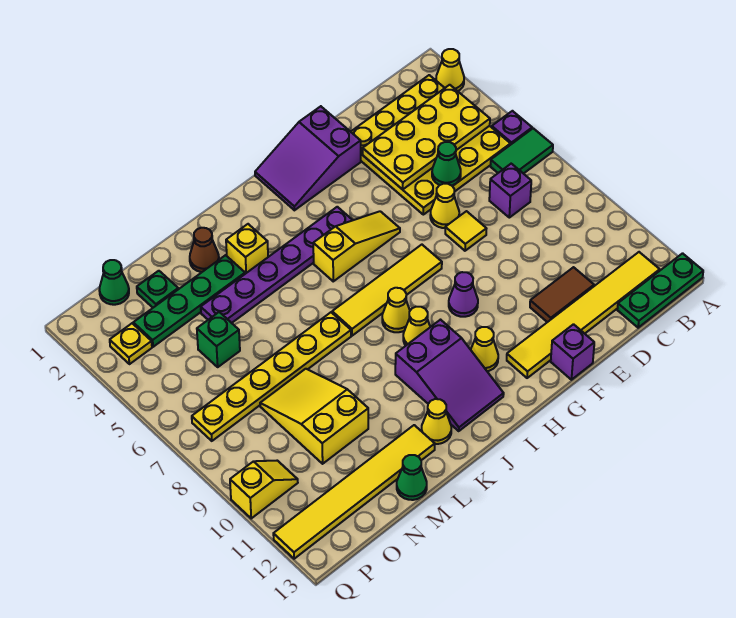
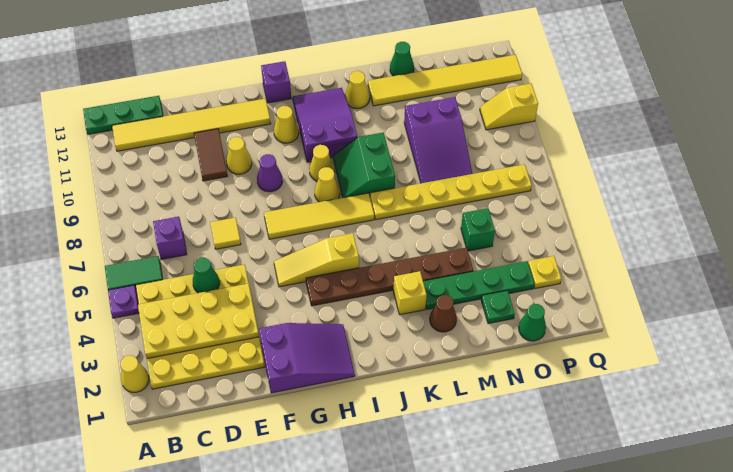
brown tile D11:E11 level 1 -> brown tile E10:E11 level 1
yellow cone E6 level 1 -> yellow cone F10 level 1
purple brick F13 level 1 -> purple brick H13 level 1
purple plate H4:M4 level 1 -> brown plate H4:M4 level 1
none -> green slope J8:K9 level 1 top K
yellow slope M8:N10 level 1 top 10 -> purple slope M8:N10 level 1 top 10

